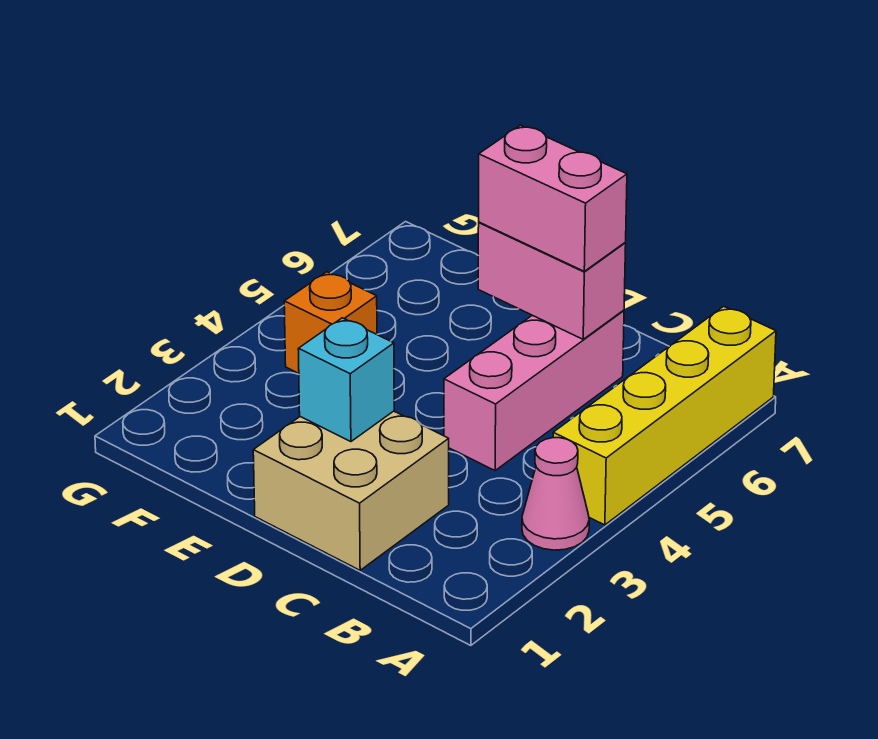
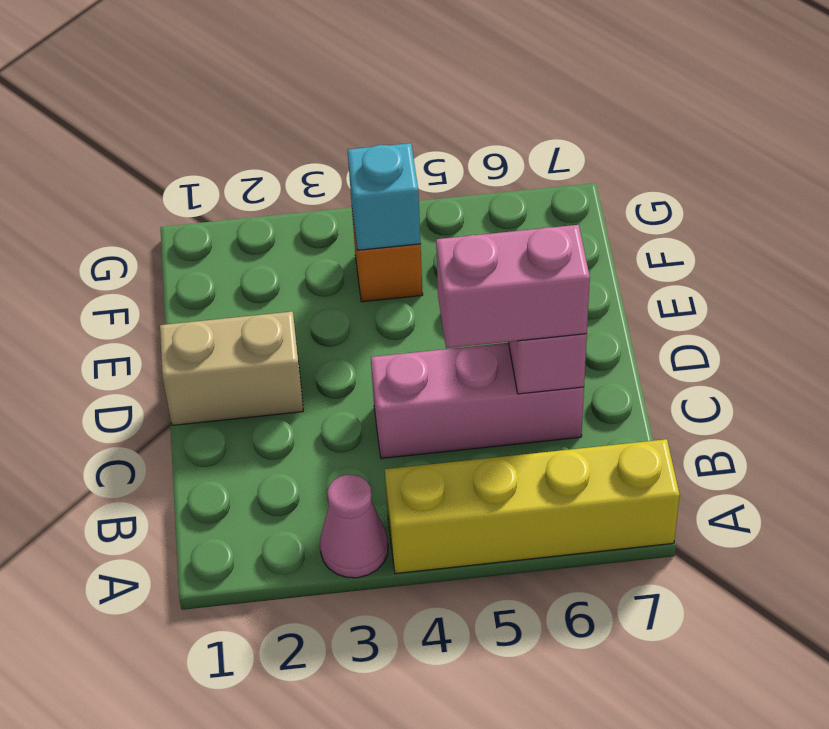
tan brick C1:D2 level 1 -> tan brick D1:D2 level 1
pink brick C6:D6 level 3 -> pink brick C5:C6 level 3
cyan brick D2 level 2 -> cyan brick F4 level 2

